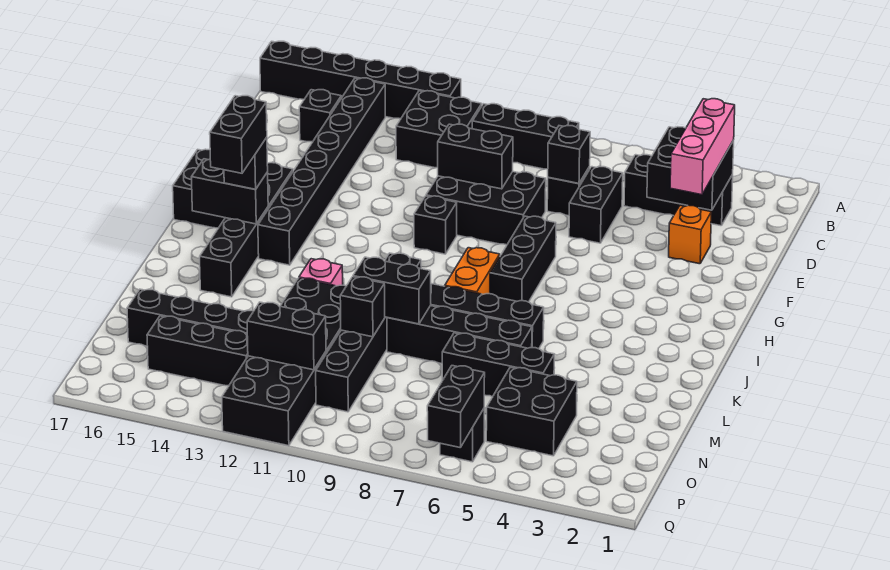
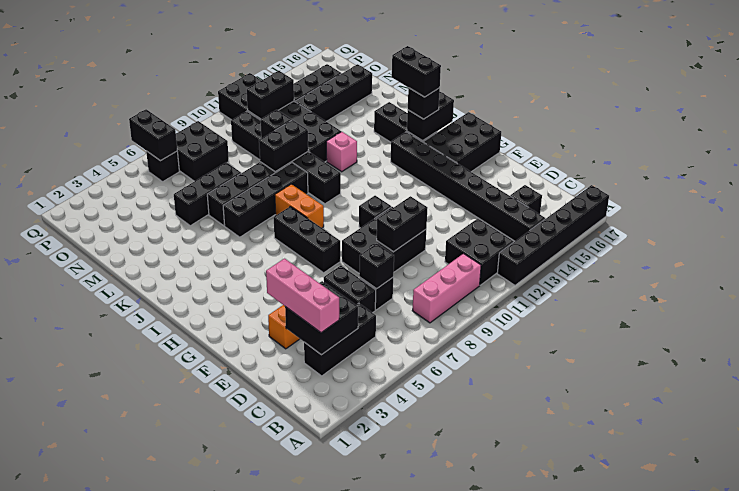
black brick B8:B10 level 1 -> pink brick B8:B10 level 1
black brick N4:O5 level 1 -> black brick O7:P8 level 1

